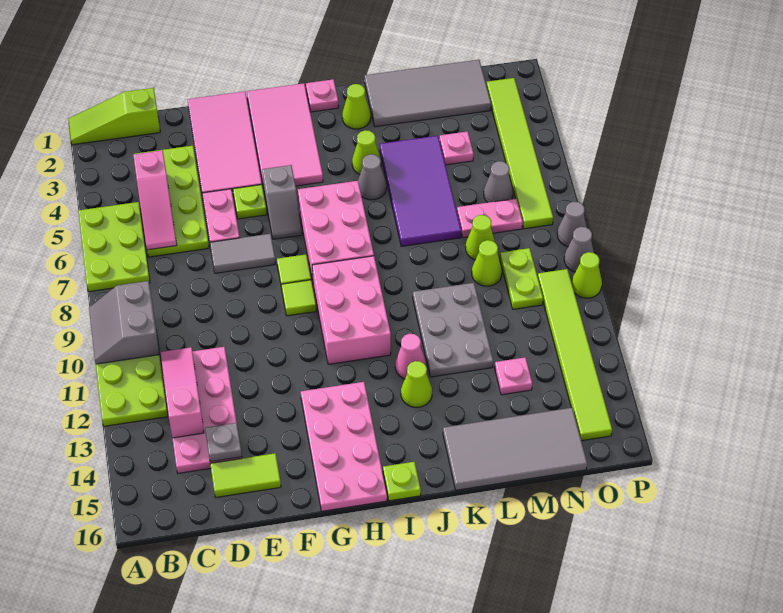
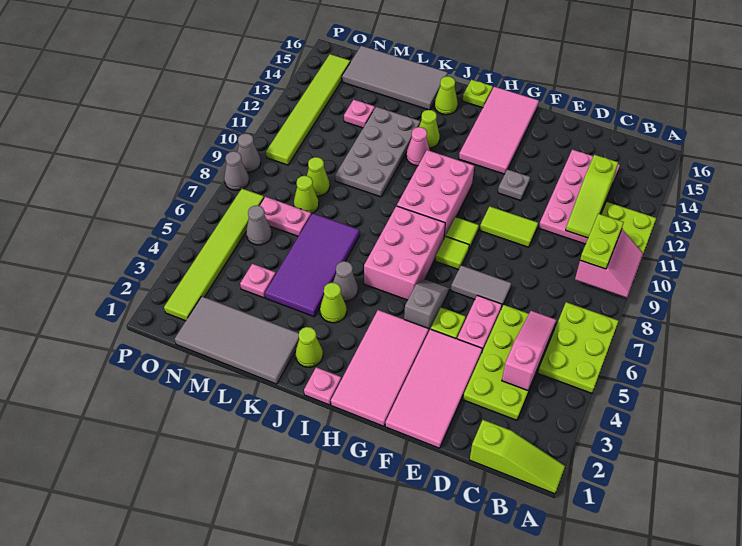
grey slope A9:B10 level 2 top B -> pink slope A9:B10 level 2 top B
pink slope C11:C13 level 2 top 13 -> lime slope C11:C13 level 2 top 13
grey plate D14 level 2 -> grey plate F12 level 1
lime tile D15:E15 level 1 -> lime tile E10:F10 level 1
pink plate G13:H16 level 1 -> pink tile G13:H16 level 1
grey plate K10:L12 level 1 -> grey plate K10:L13 level 1
lime plate N9:N10 level 1 -> lime plate B9:B10 level 3
lime cone P10 level 1 -> lime cone J15 level 1

